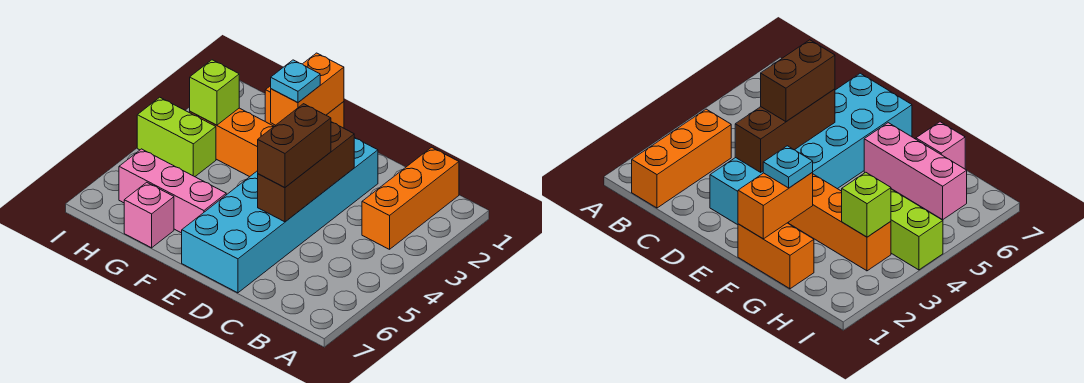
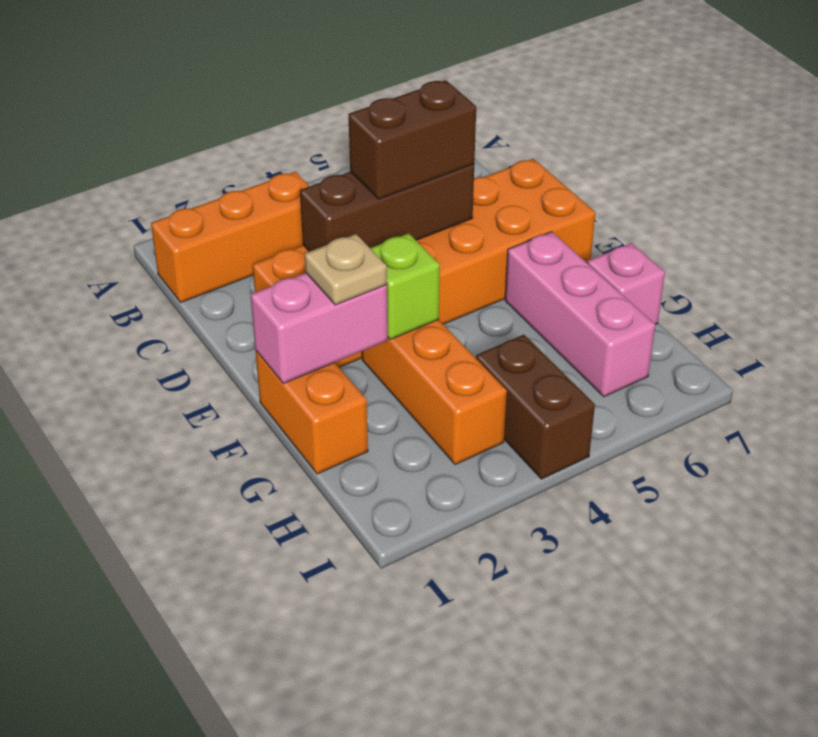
cyan brick D2:E7 level 1 -> orange brick D2:E7 level 1
orange brick F1:F2 level 2 -> pink brick F1:F2 level 2
cyan plate F2 level 3 -> tan plate F2 level 3
lime brick H3 level 2 -> lime brick F3 level 2
lime brick H4:I4 level 1 -> brown brick H4:I4 level 1

